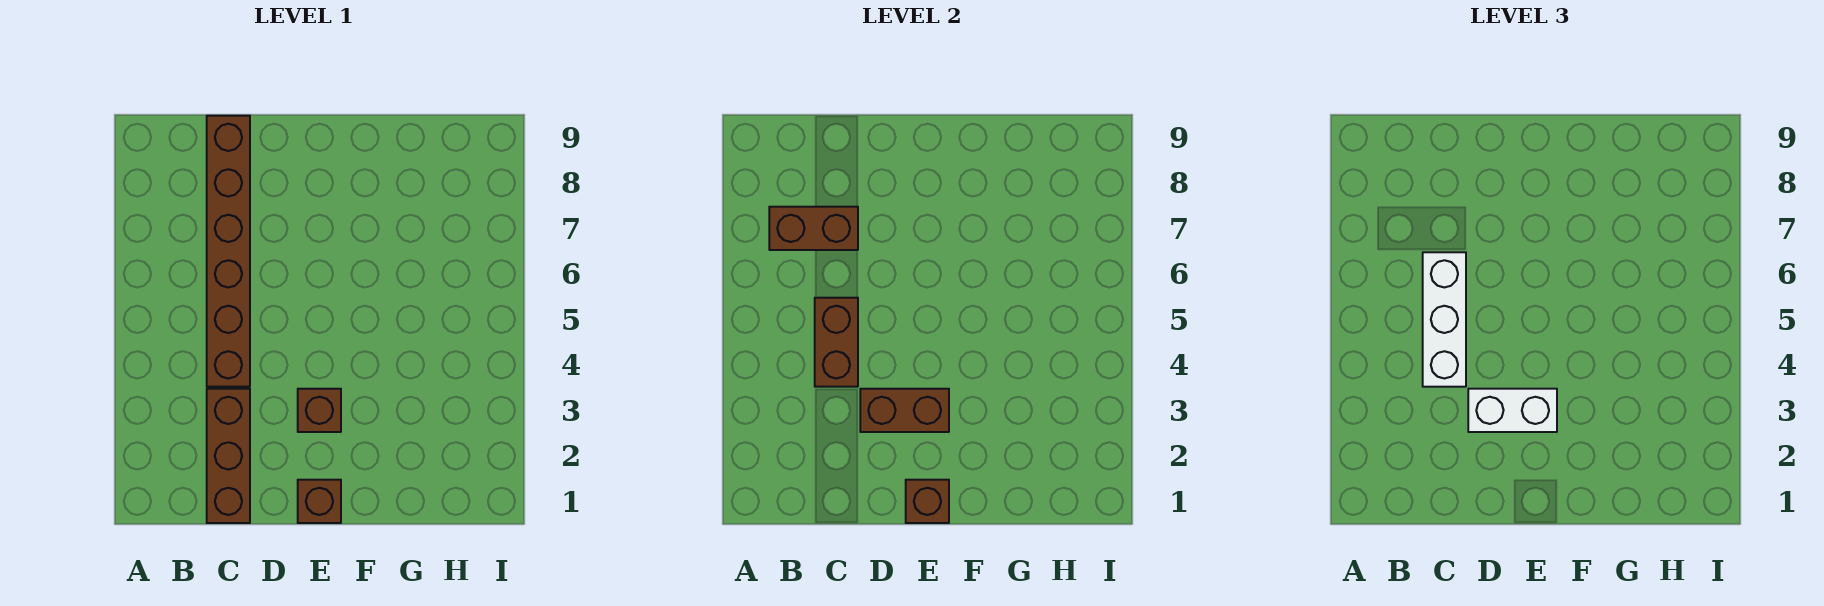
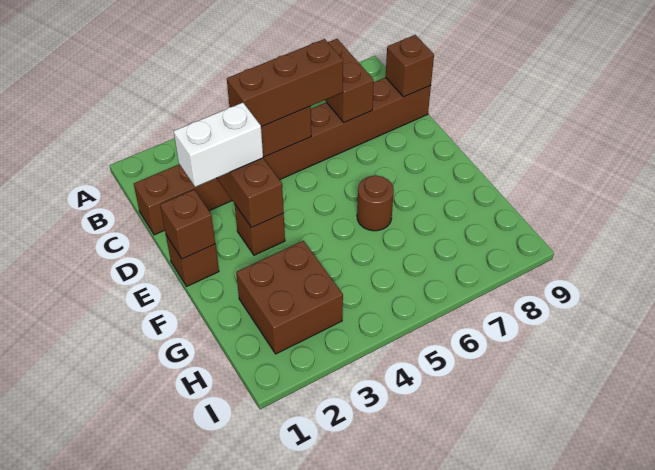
white brick C4:C6 level 3 -> brown brick C4:C6 level 3
none -> brown brick C9 level 2
white brick D3:E3 level 3 -> white brick D2:D3 level 3
none -> brown round brick F6 level 1
none -> brown brick G2:H3 level 1

